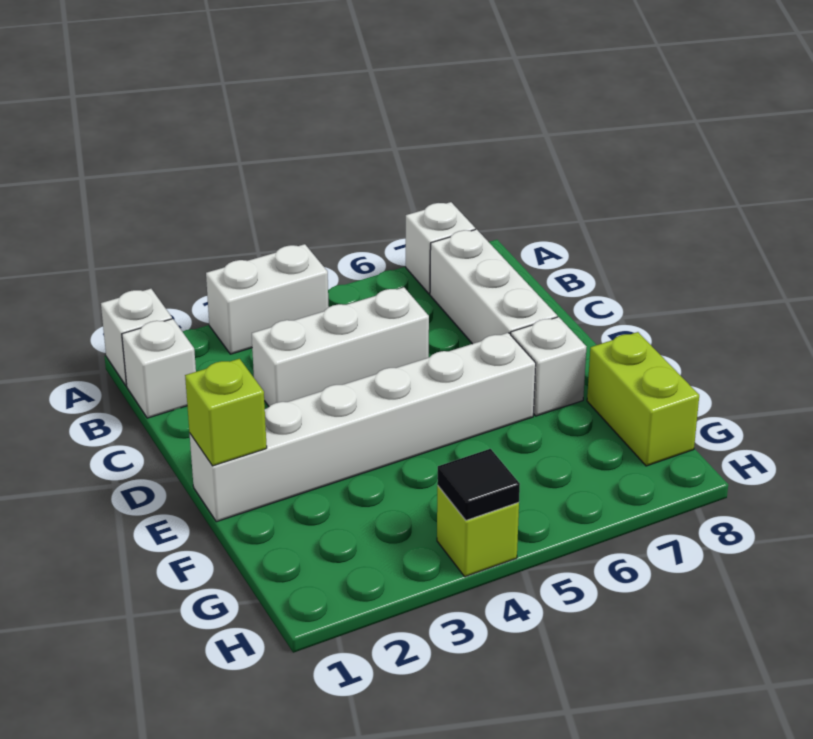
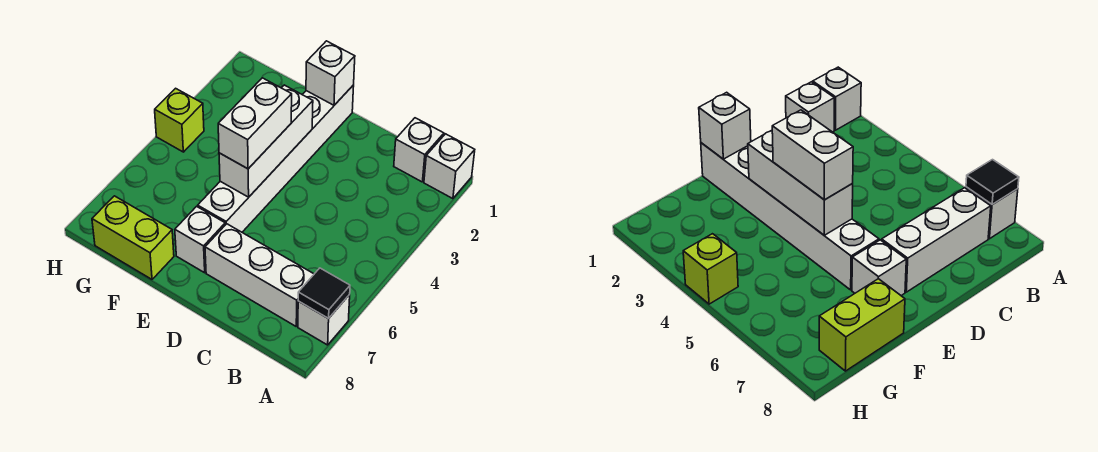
white brick A3:A4 level 1 -> white brick E4:E5 level 3
white brick C3:C5 level 1 -> white brick E3:E5 level 2
lime brick E1 level 2 -> white brick E1 level 2
black tile H4 level 2 -> black tile A7 level 2

